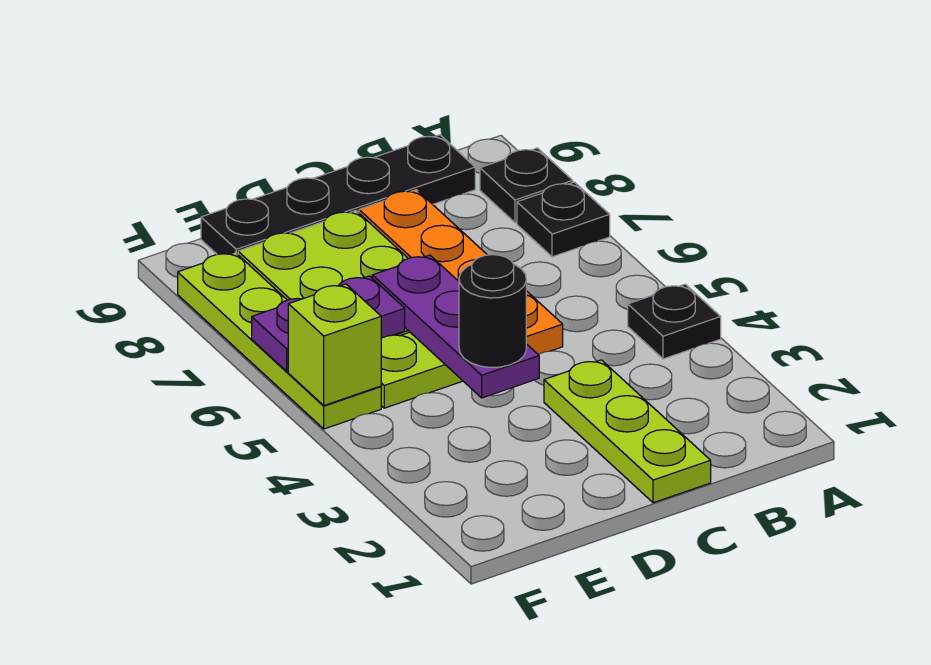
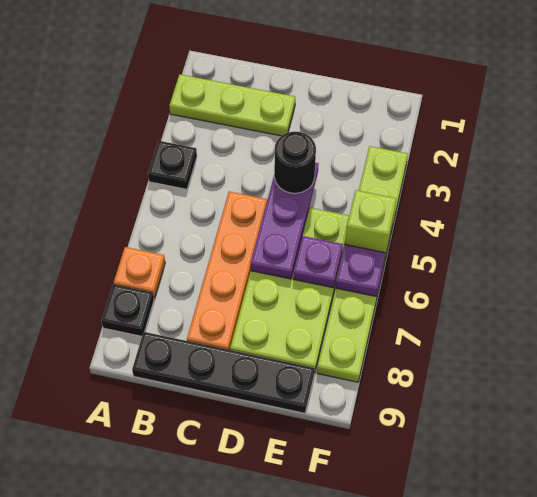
black plate A7 level 1 -> orange plate A7 level 1
lime plate C1:C3 level 1 -> lime plate A2:C2 level 1
lime plate F5:F8 level 1 -> lime plate F3:F8 level 1

